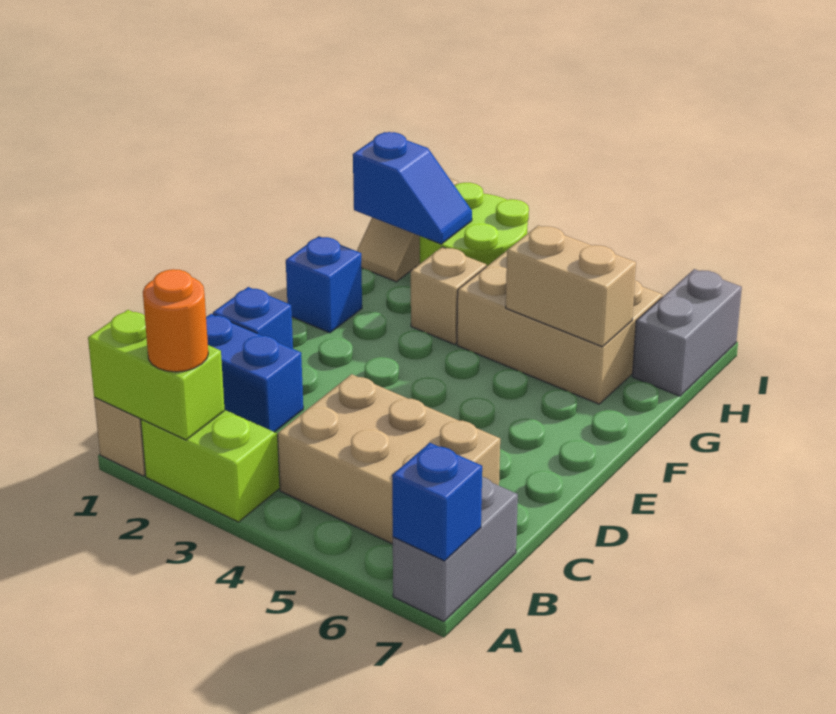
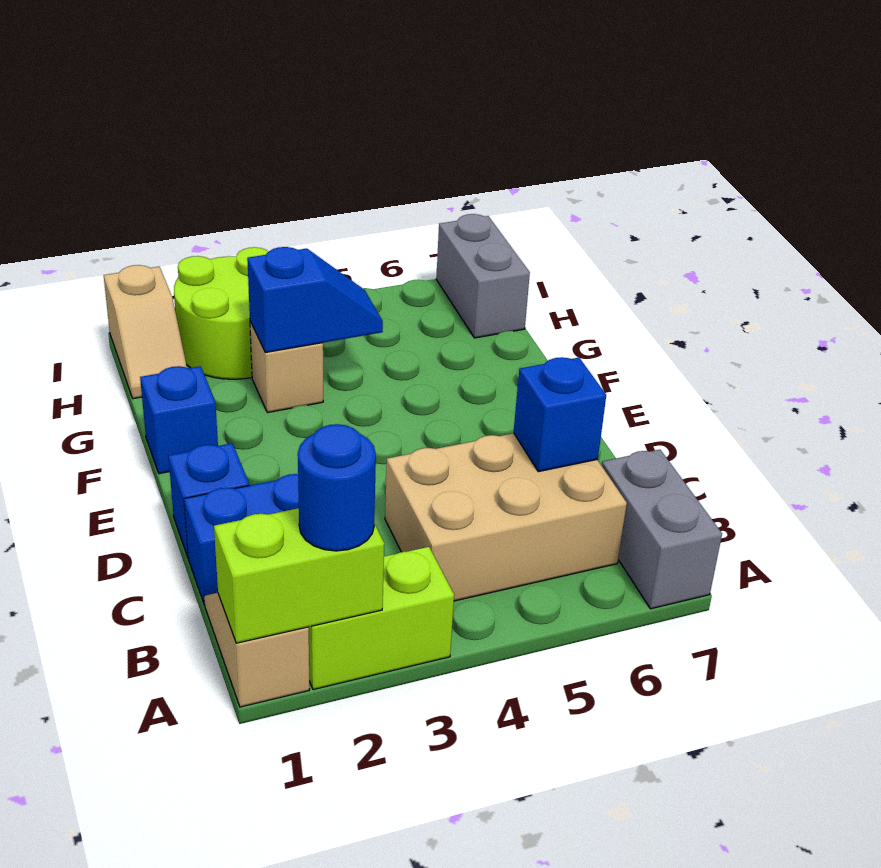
orange round brick A2 level 3 -> blue round brick A2 level 3
blue brick A7 level 2 -> blue brick C6 level 2
tan brick G4:H6 level 1 -> none
tan brick G5:G6 level 2 -> none
blue slope H1:H2 level 2 top 1 -> blue slope G3:G4 level 2 top 3

